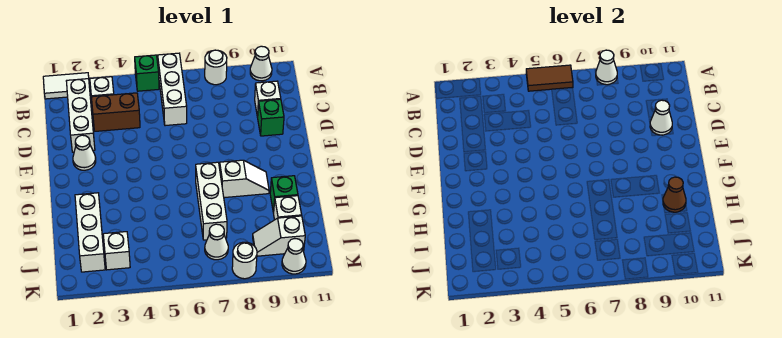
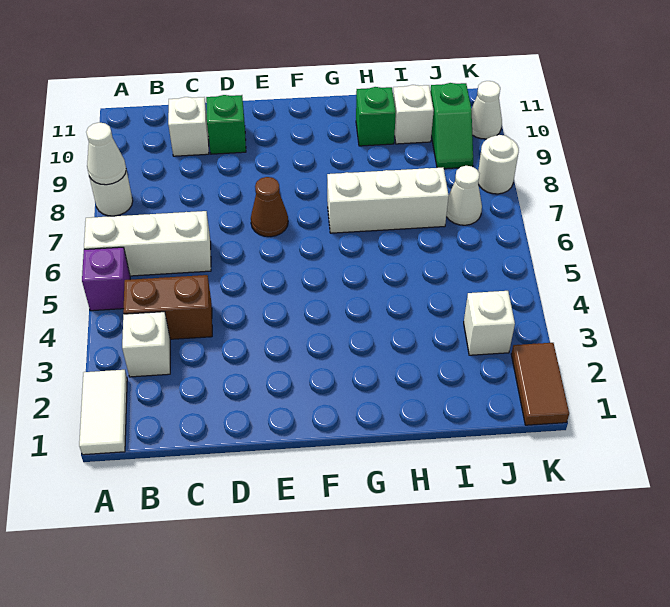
green brick A5 level 1 -> purple brick A5 level 1
brown tile A5:A6 level 2 -> brown tile K1:K2 level 1
white cone A10 level 1 -> none
white brick B2:D2 level 1 -> none
brown brick C3:C4 level 1 -> brown brick B4:C4 level 1
white cone D10 level 2 -> none
white cone E2 level 1 -> none
white slope G8:G9 level 1 top 8 -> none
white brick H2:J2 level 1 -> none
brown cone H10 level 2 -> brown cone E7 level 1
white slope J9:J10 level 1 top 10 -> green slope J9:J10 level 1 top 10

